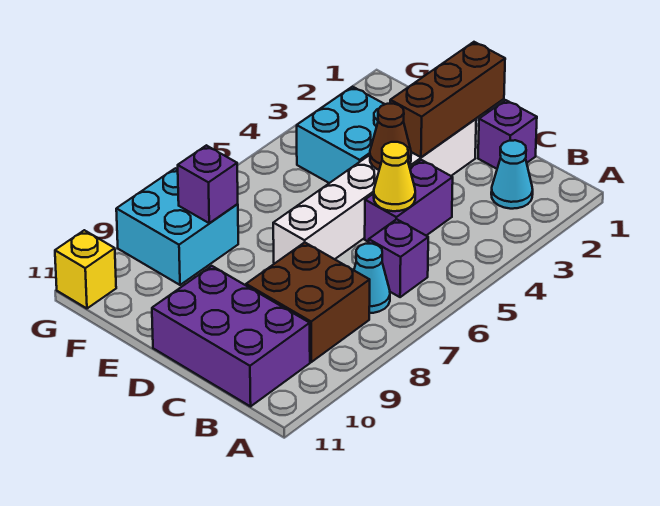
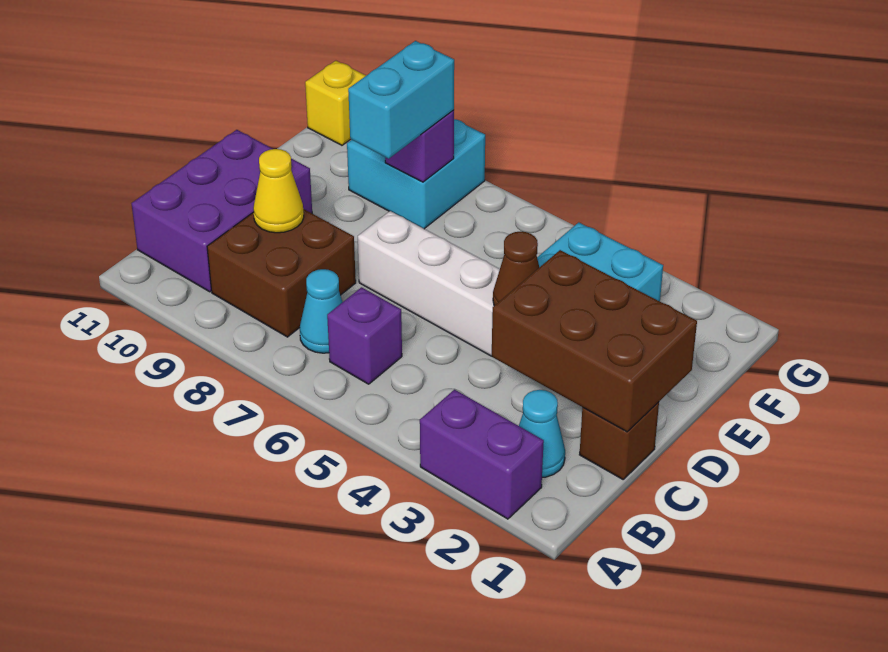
purple brick C1 level 1 -> brown brick C1 level 1
purple brick C4:C5 level 1 -> purple brick A2:A3 level 1
yellow cone C5 level 2 -> yellow cone C9 level 2
brown brick D1:D3 level 2 -> brown brick C1:D3 level 2
none -> cyan brick E8:F8 level 3

